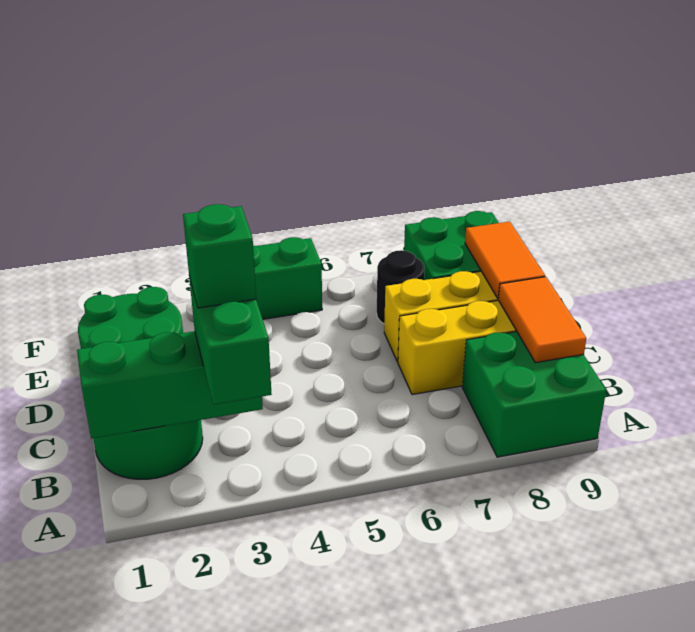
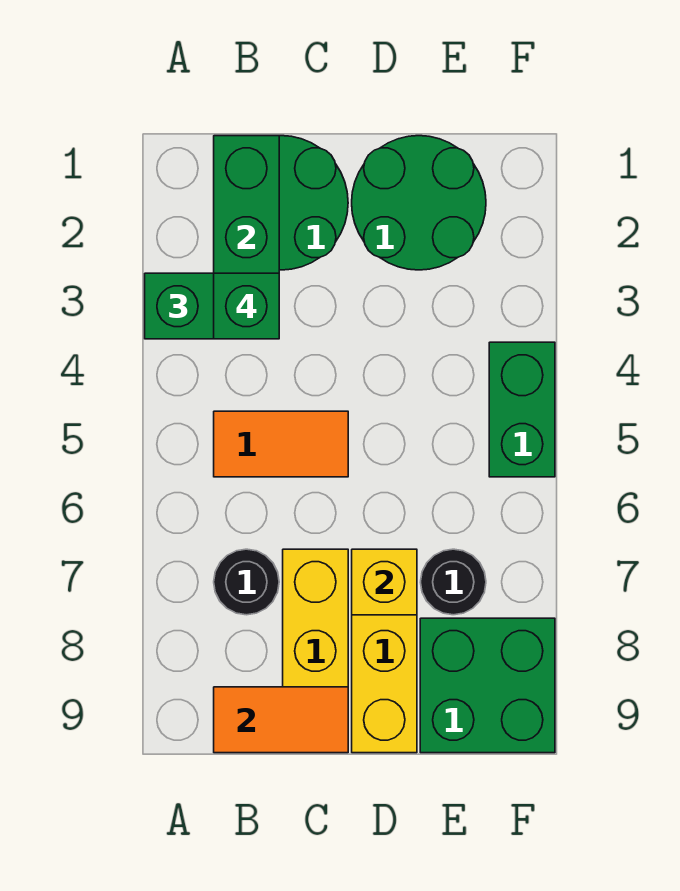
green brick A8:B9 level 1 -> none
none -> black round brick B7 level 1
none -> yellow brick D7 level 2
orange tile D9:E9 level 2 -> orange tile B5:C5 level 1

